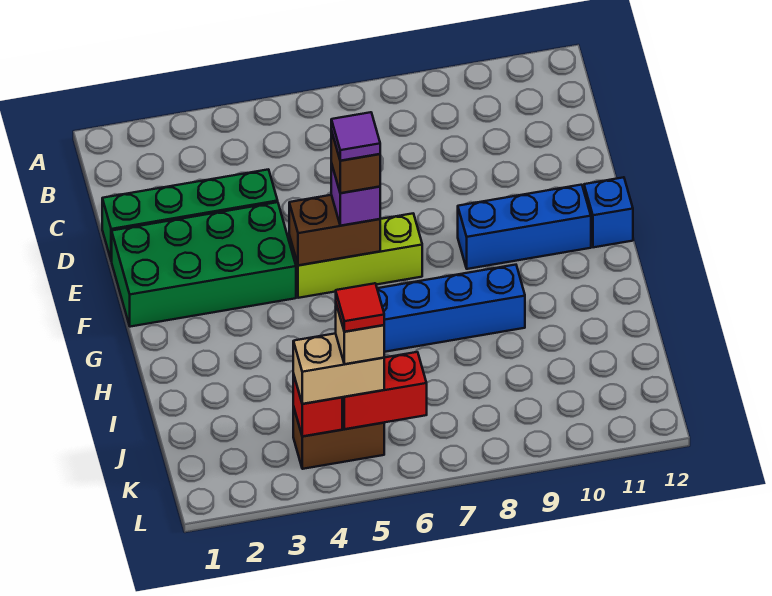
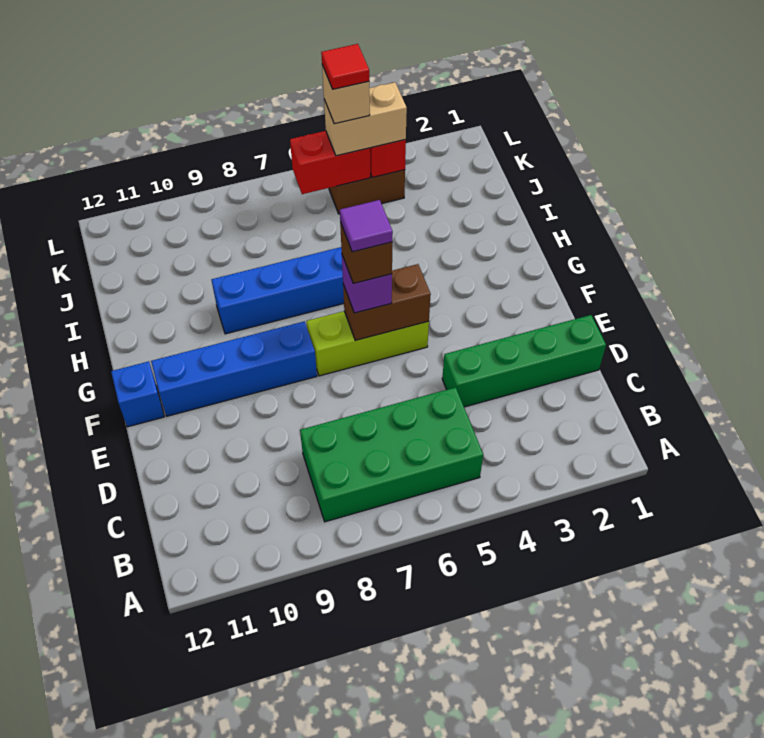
green brick E1:F4 level 1 -> green brick B5:C8 level 1
blue brick F9:F11 level 1 -> blue brick F8:F11 level 1

